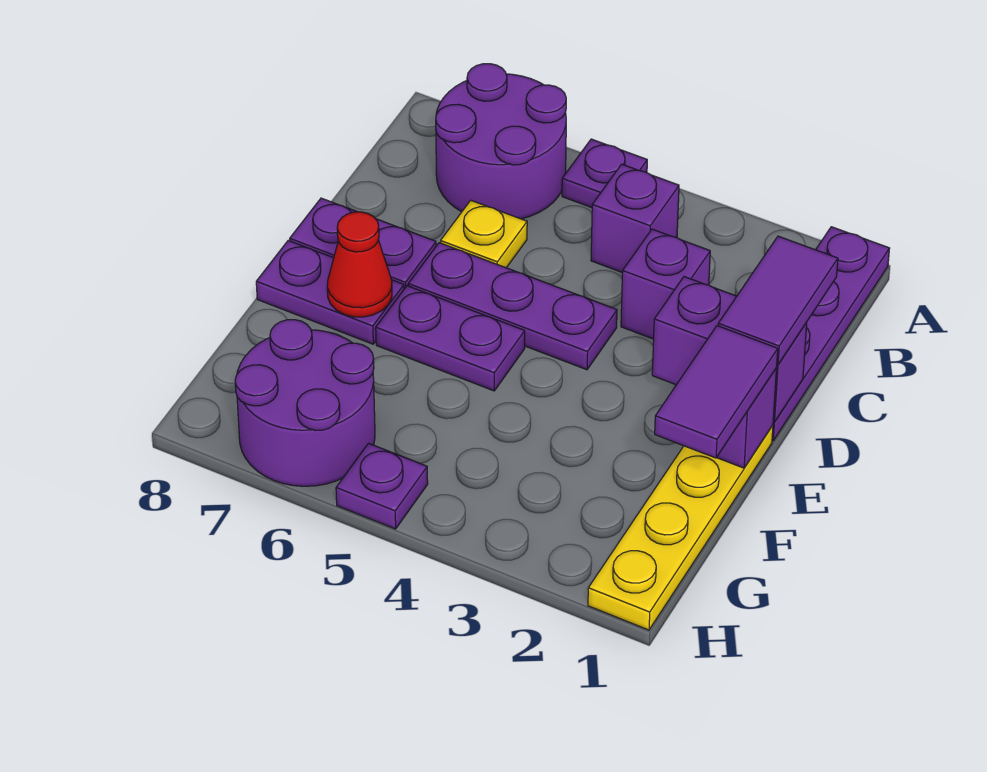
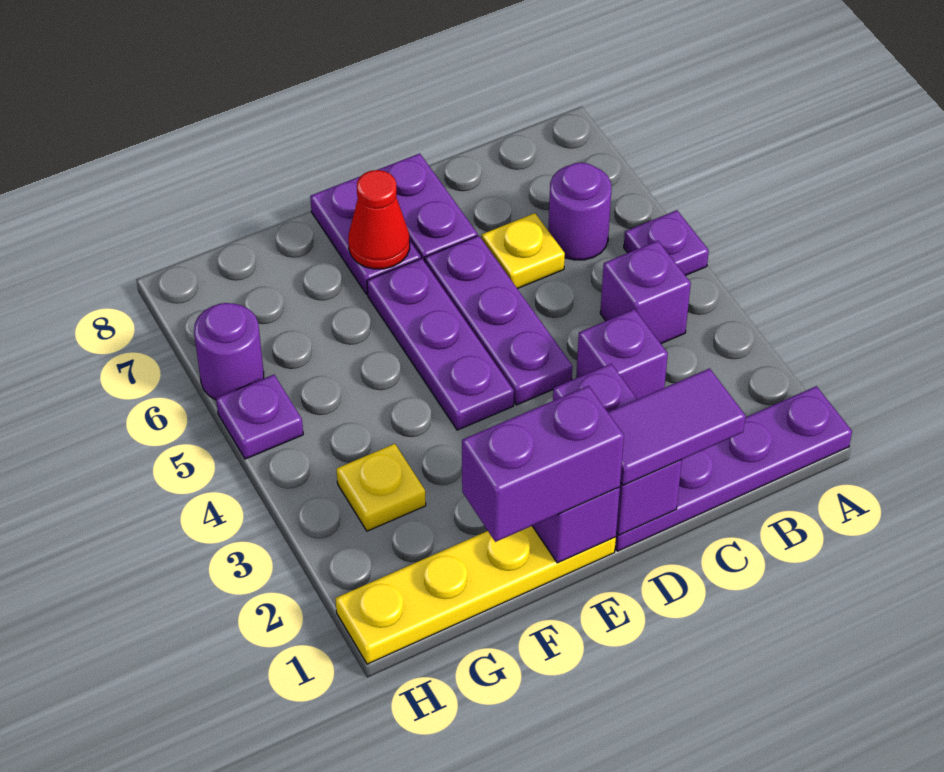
purple round brick A6:B7 level 1 -> purple round brick B6 level 1
purple tile E1:F1 level 3 -> purple brick E1:F1 level 3
purple plate E5:E6 level 1 -> purple plate E4:E6 level 1
none -> yellow plate G3 level 1
purple round brick G6:H7 level 1 -> purple round brick H6 level 1

